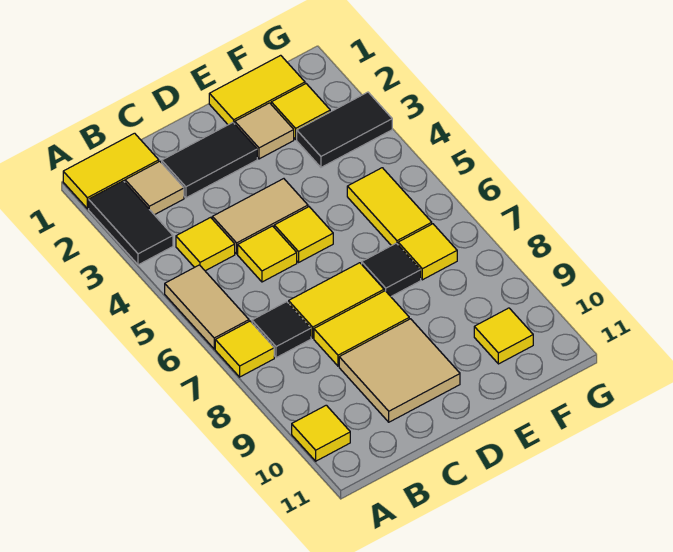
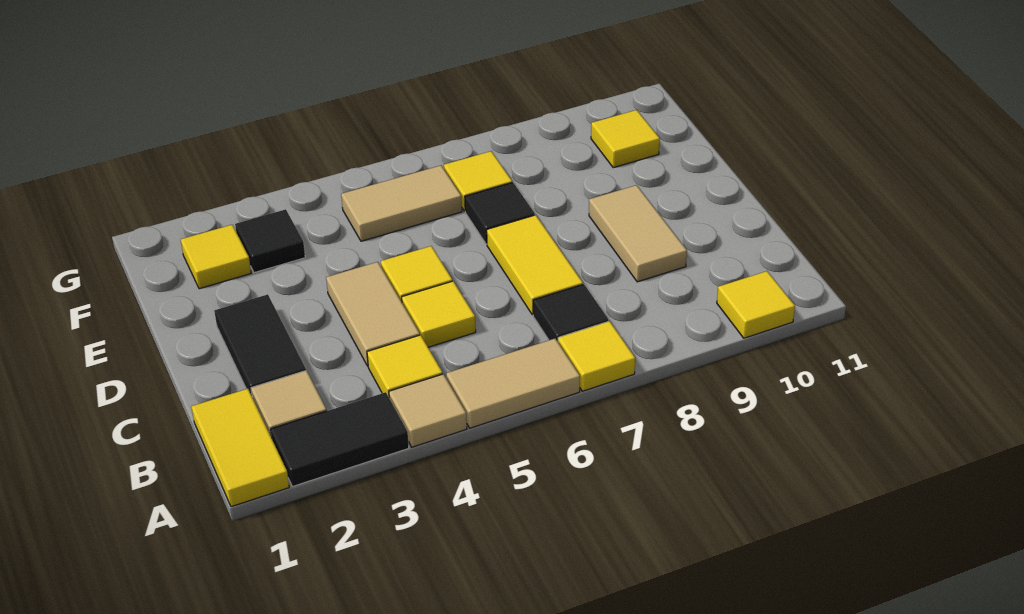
yellow tile C8:D8 level 1 -> none
tan tile C9:D10 level 1 -> tan tile C9:D9 level 1
yellow tile E1:F1 level 1 -> none
tan tile E2 level 1 -> tan tile A4 level 1
black tile F3:G3 level 1 -> black tile F3 level 1
yellow tile F5:F6 level 1 -> tan tile F5:F6 level 1

